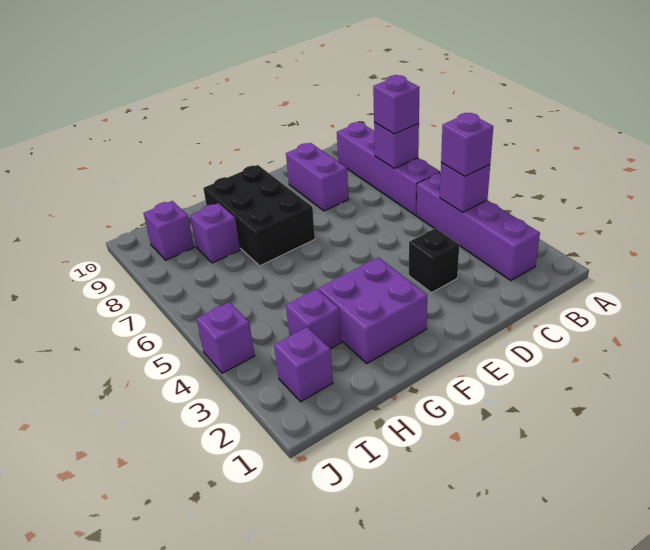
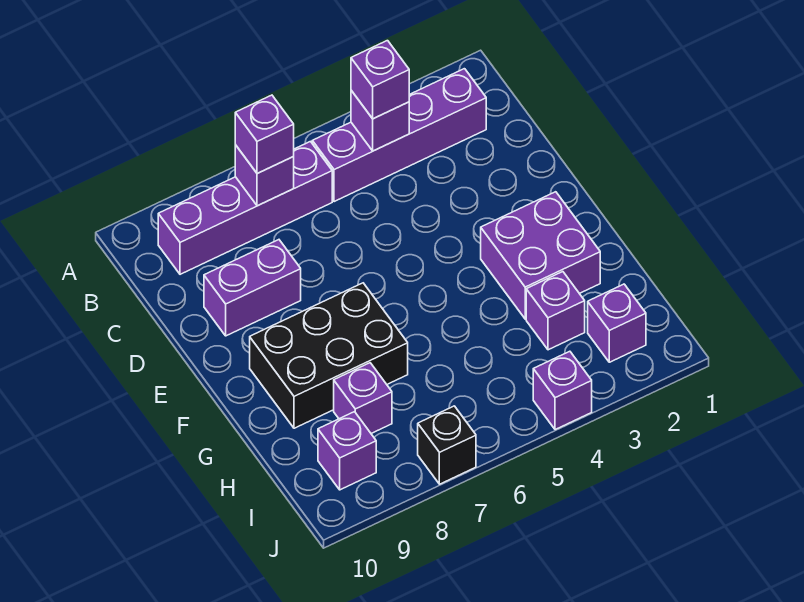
black brick D3 level 1 -> black brick J7 level 1

